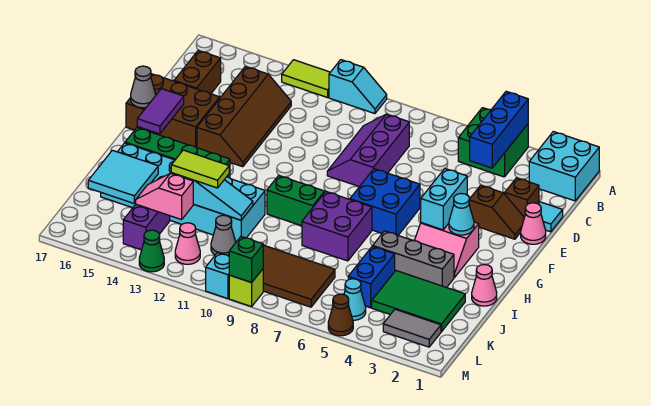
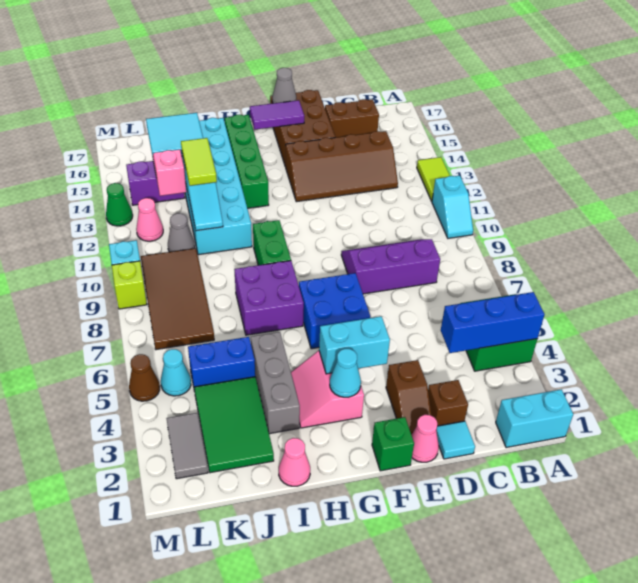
cyan brick A1:B2 level 1 -> cyan brick A1:B1 level 1
green brick M9 level 2 -> green brick F1 level 1

